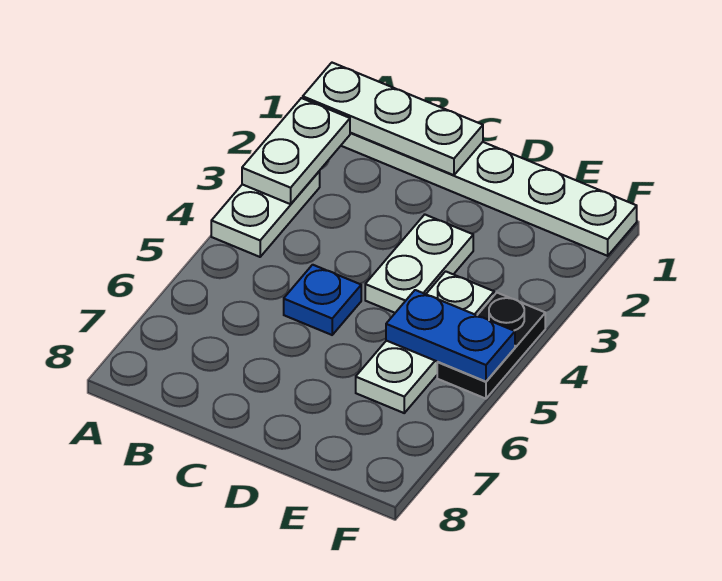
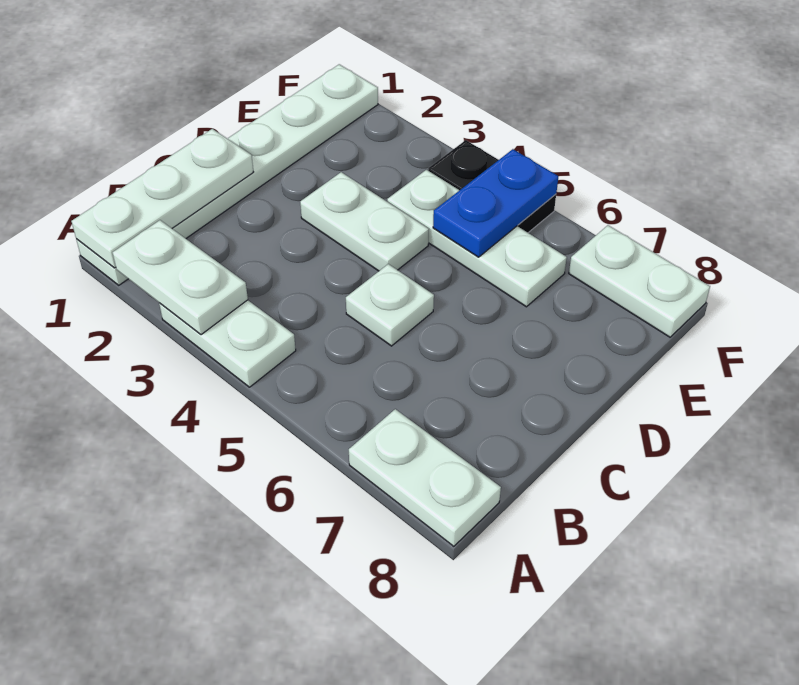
none -> white plate A7:A8 level 1
blue plate C5 level 1 -> white plate C5 level 1
none -> white plate F7:F8 level 1

